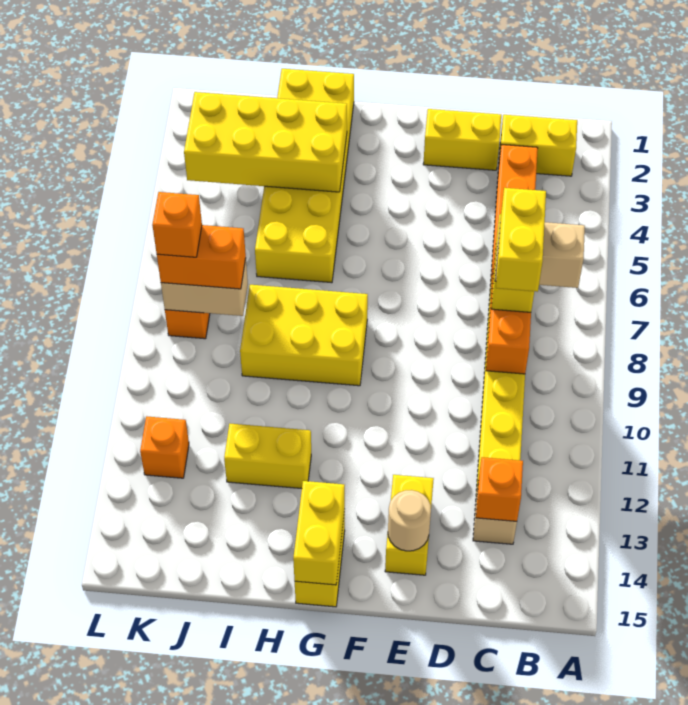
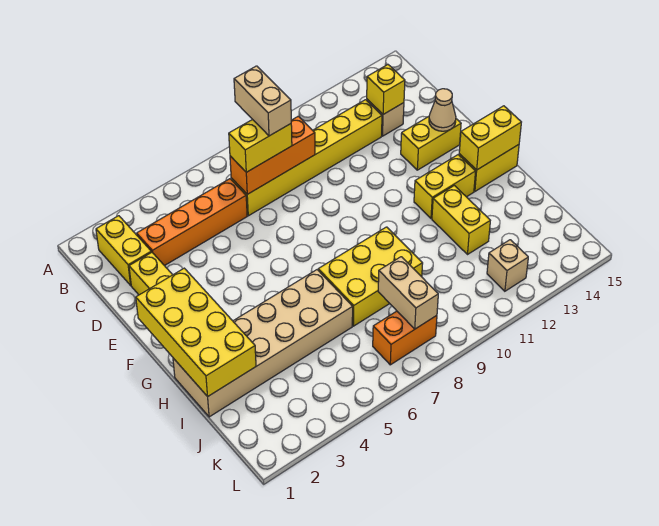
yellow brick C8:C9 level 5 -> yellow brick G12:G13 level 1
orange brick C13 level 2 -> yellow brick C13 level 2
tan round brick E14 level 2 -> tan cone E14 level 2
yellow brick G8:I9 level 1 -> yellow brick H7:I9 level 1
yellow brick H1:I6 level 1 -> tan brick H1:I6 level 1
yellow brick H3:K4 level 2 -> yellow brick F1:I2 level 2
orange brick J8:K8 level 3 -> none
orange brick K8 level 4 -> none
orange brick K12 level 1 -> tan brick K12 level 1

